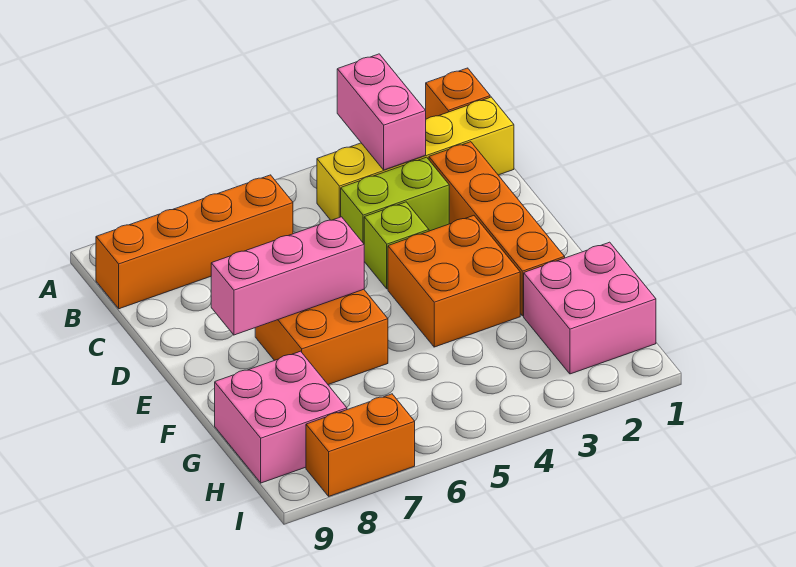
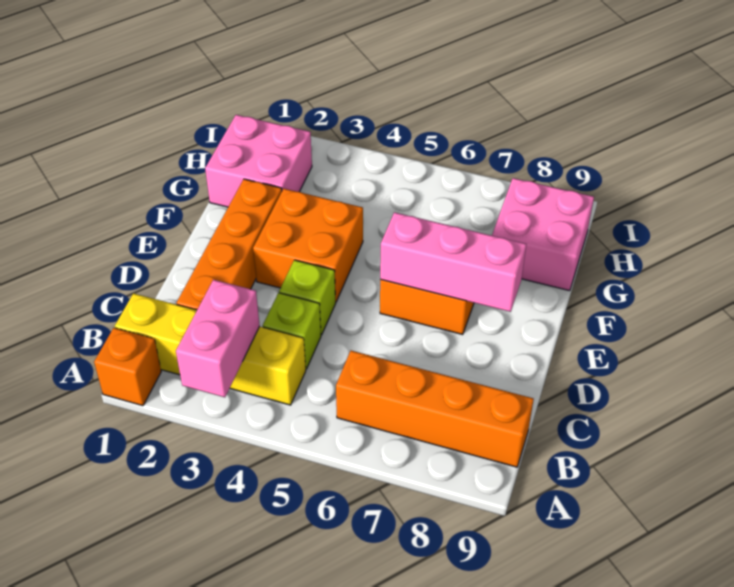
lime brick C3:C4 level 1 -> lime brick C4 level 1
orange brick I7:I8 level 1 -> none

